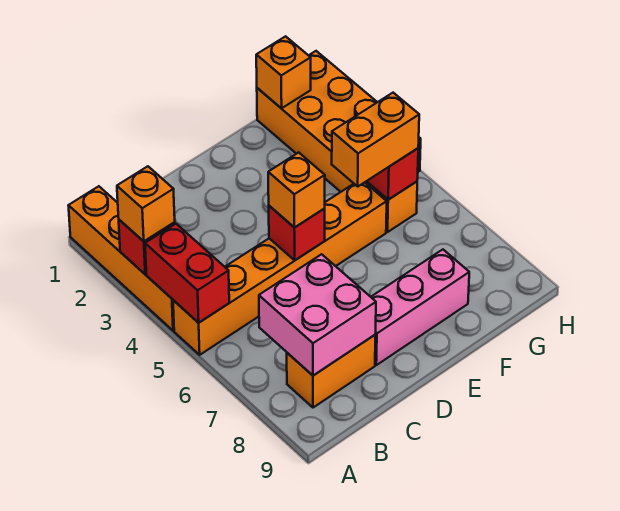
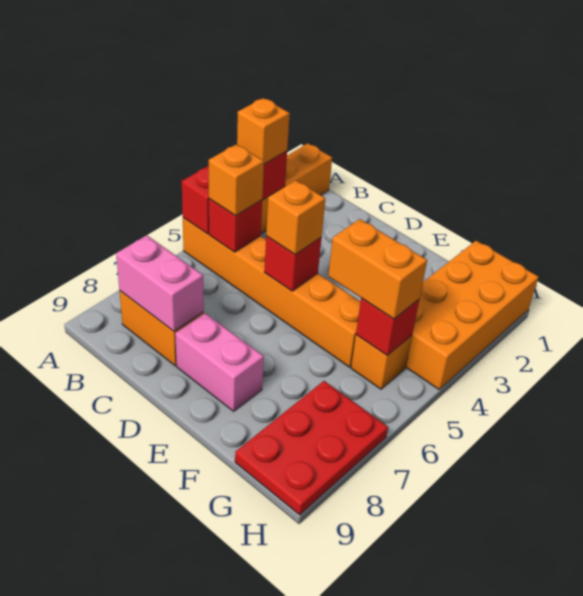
none -> red brick B5 level 2
pink brick B7:C8 level 2 -> pink brick B8:C8 level 2
pink brick D8:F8 level 1 -> pink brick D8:E8 level 1
orange brick G1 level 2 -> orange brick B5 level 3
none -> red plate G7:H9 level 1

